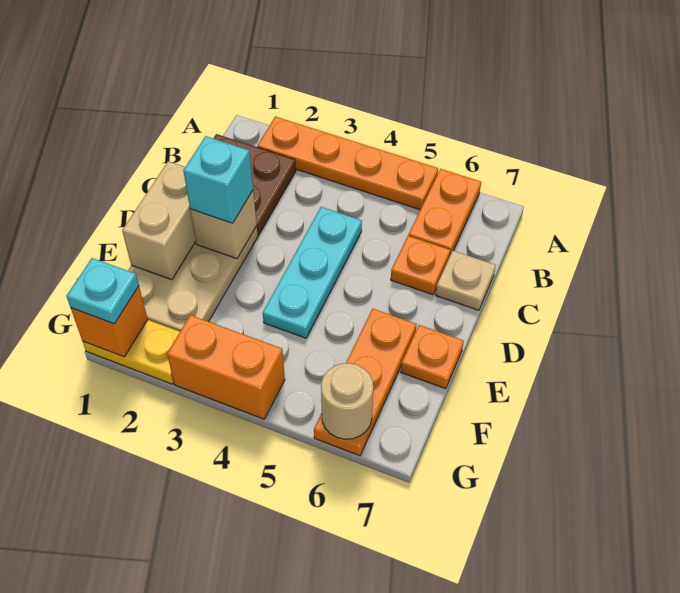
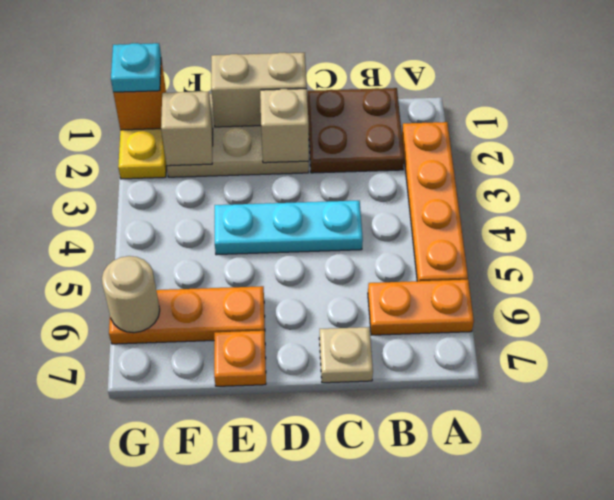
orange plate C6 level 1 -> none
cyan brick D2 level 3 -> none
none -> tan brick F2 level 2
orange brick G3:G4 level 1 -> none

